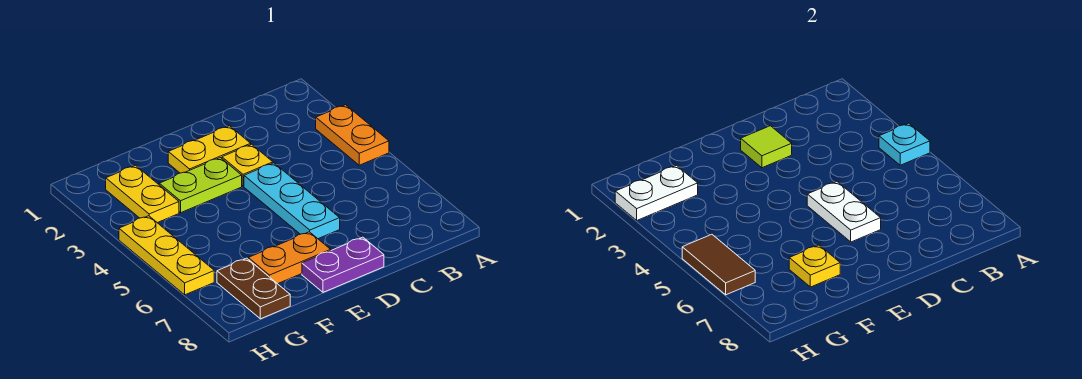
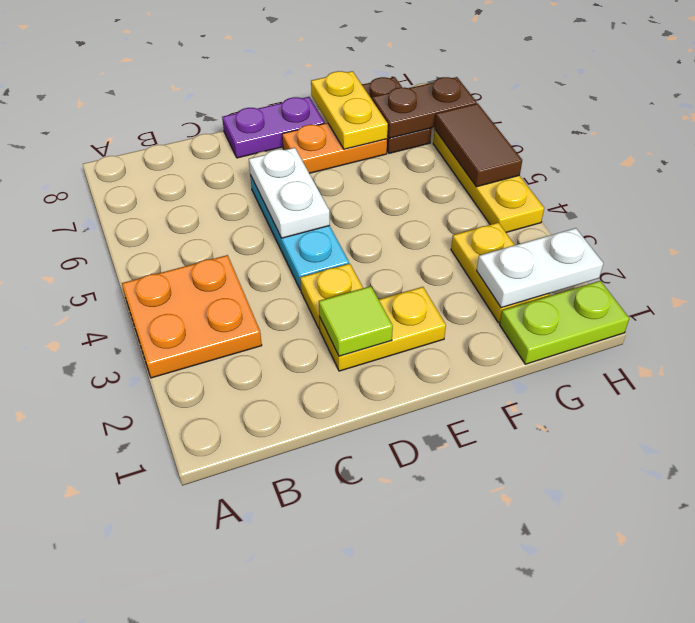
orange plate A3:A4 level 1 -> orange plate A3:B4 level 1
cyan plate A4 level 2 -> none
lime plate E3:F3 level 1 -> lime plate G1:H1 level 1
yellow plate F7 level 2 -> yellow plate F7:F8 level 2
none -> brown plate G7:H7 level 2

